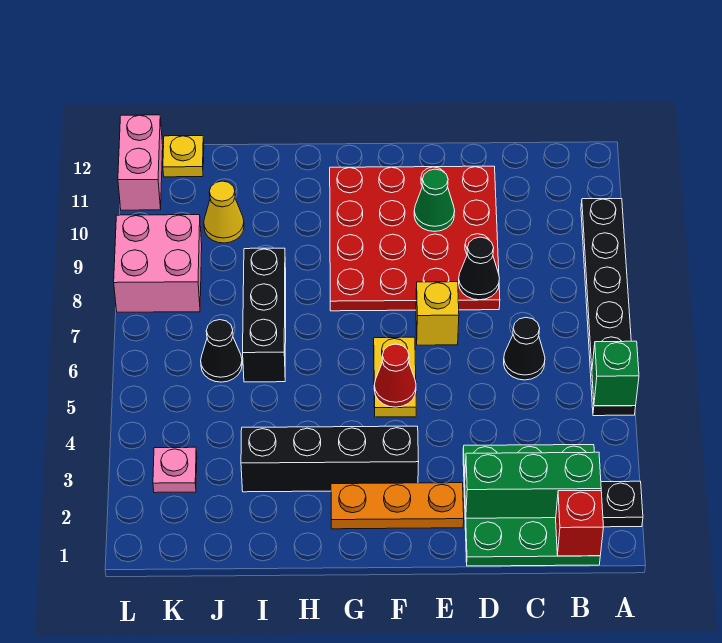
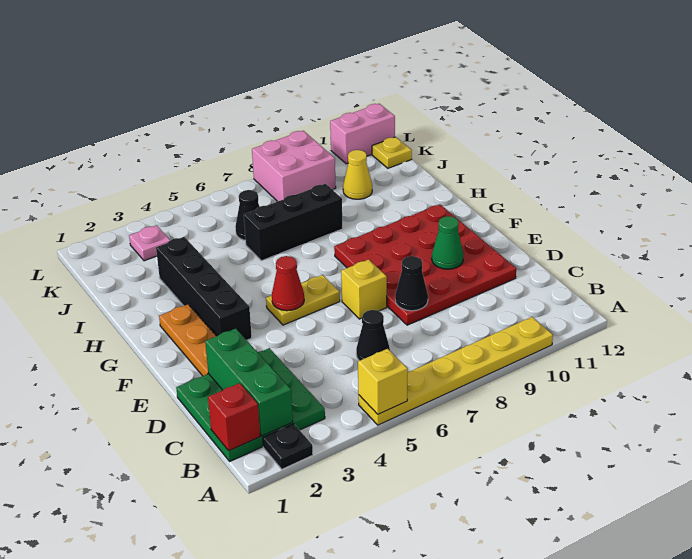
black plate A5:A10 level 1 -> yellow plate A5:A10 level 1
green brick A5 level 2 -> yellow brick A5 level 2

